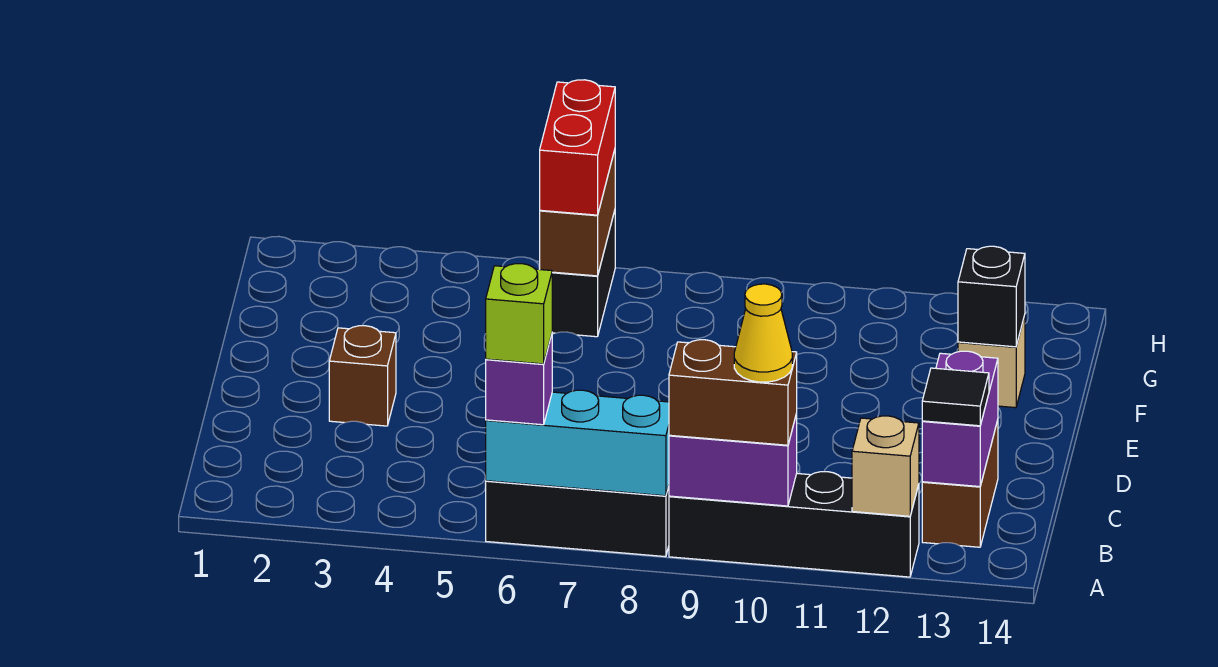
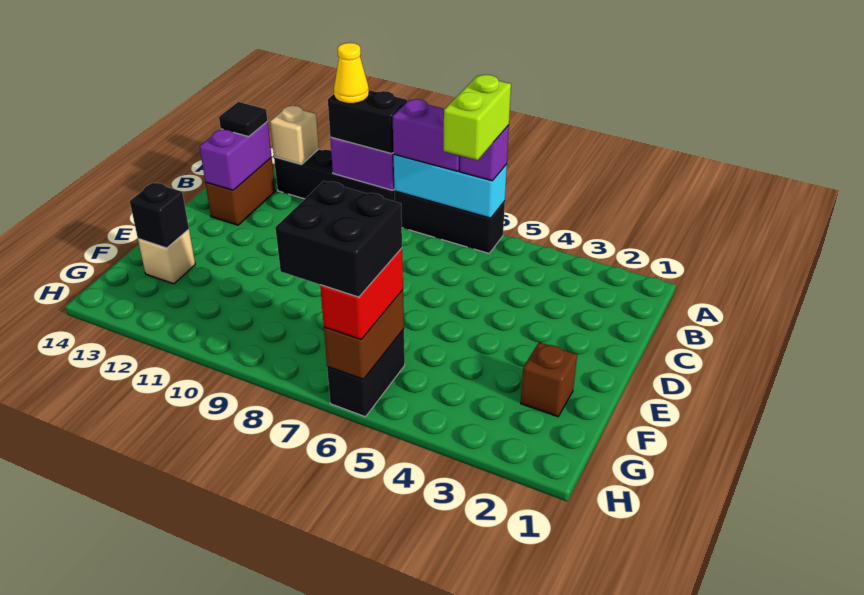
lime brick A6 level 4 -> lime brick A6:B6 level 4
none -> purple brick A7:A8 level 3
brown brick A9:A10 level 3 -> black brick A9:A10 level 3
brown brick D3 level 1 -> brown brick F2 level 1
none -> black brick G6:H7 level 4

